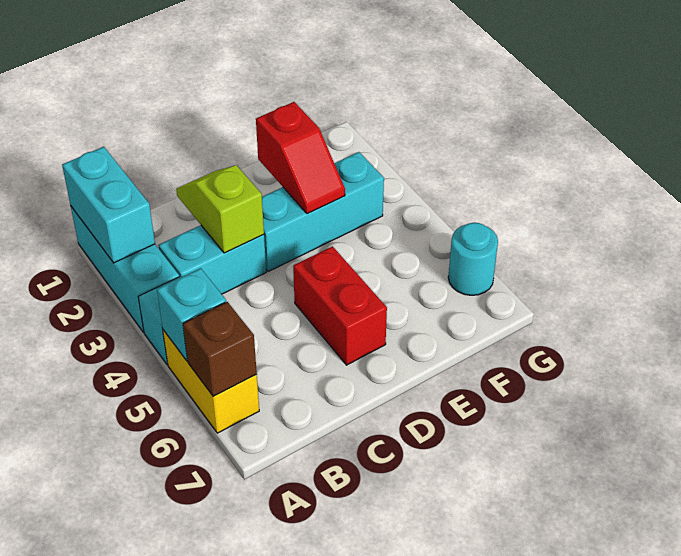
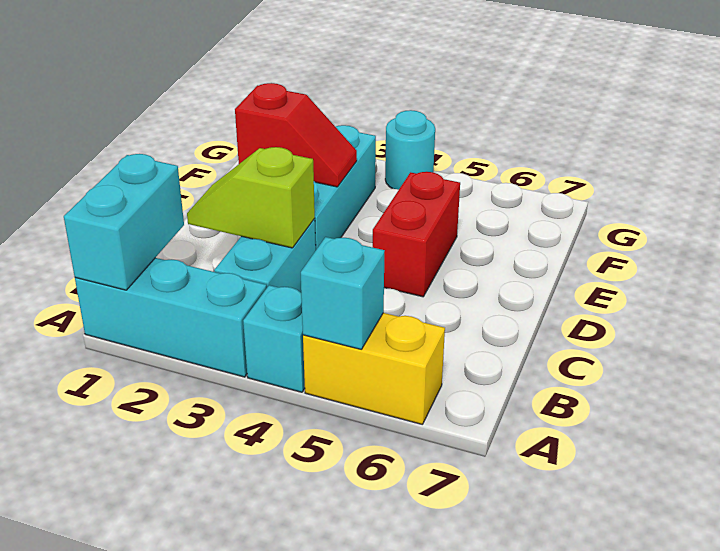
cyan brick A1:A2 level 2 -> cyan brick A1:B1 level 2
brown brick A6 level 2 -> none
red brick D5:D6 level 1 -> red brick D5:E5 level 1
cyan round brick G6 level 1 -> cyan round brick G4 level 1

